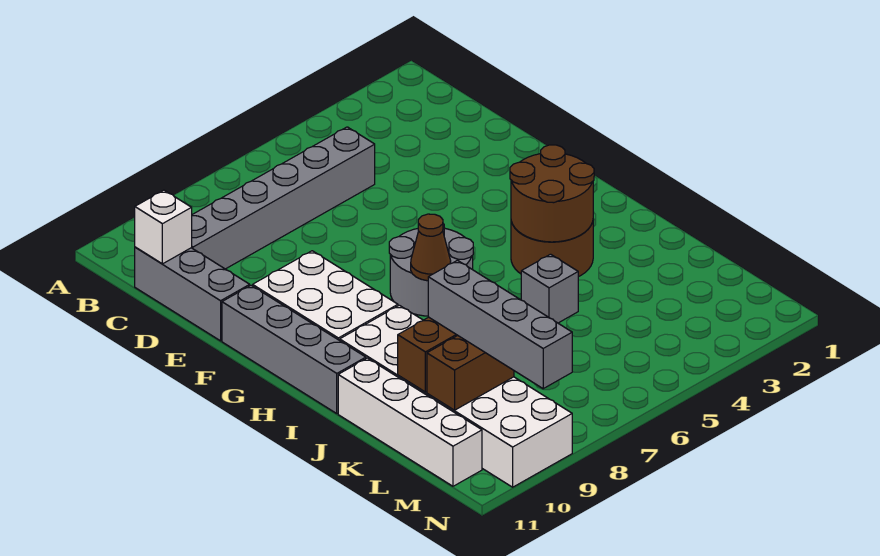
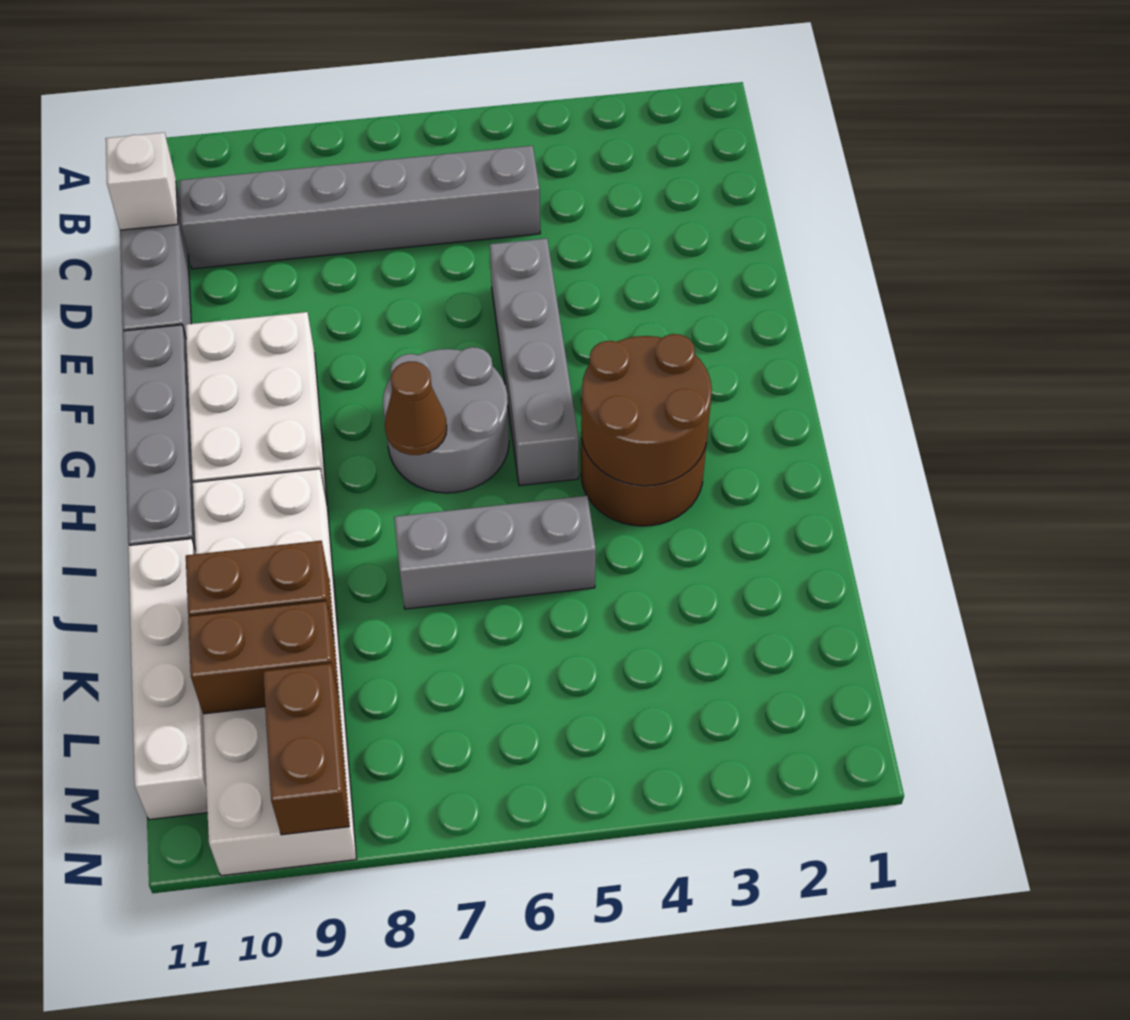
grey brick J5 level 1 -> grey brick J5:J7 level 1
grey brick K9:N9 level 3 -> grey brick E5:H5 level 1
none -> brown brick M9:N9 level 2

